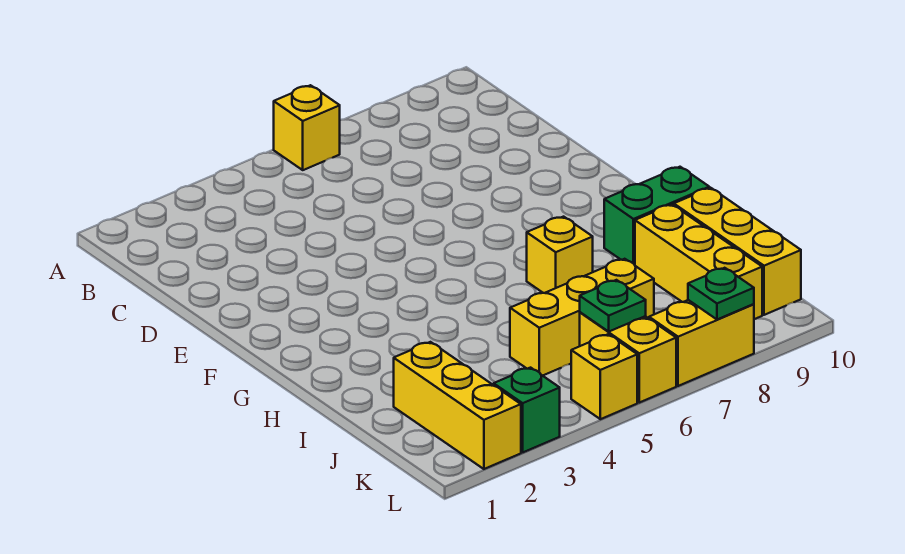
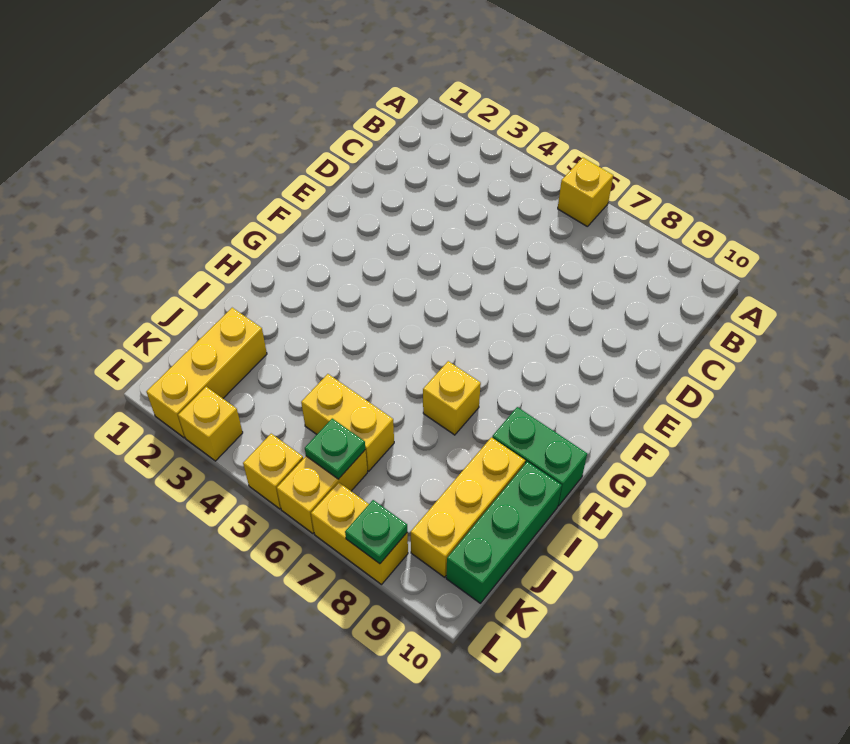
yellow brick I10:K10 level 1 -> green brick I10:K10 level 1
yellow brick J5:J7 level 1 -> yellow brick J5:J6 level 1
green brick L3 level 1 -> yellow brick L3 level 1

